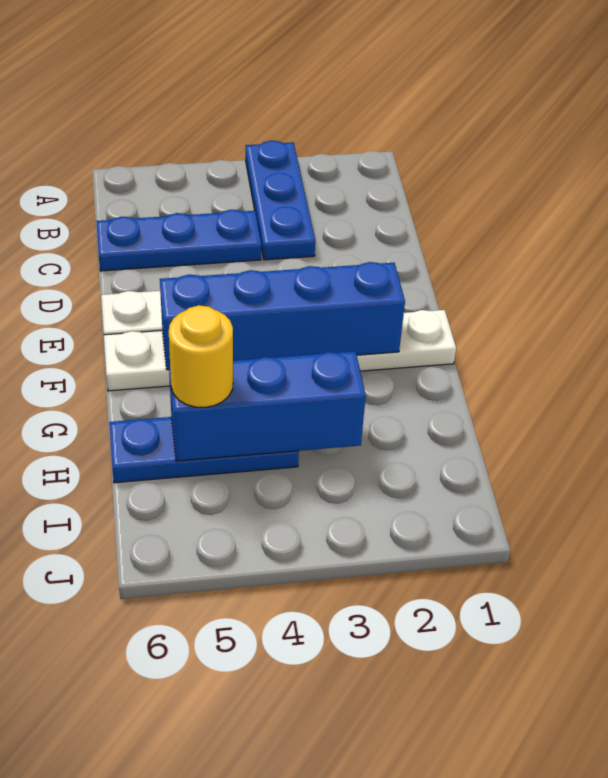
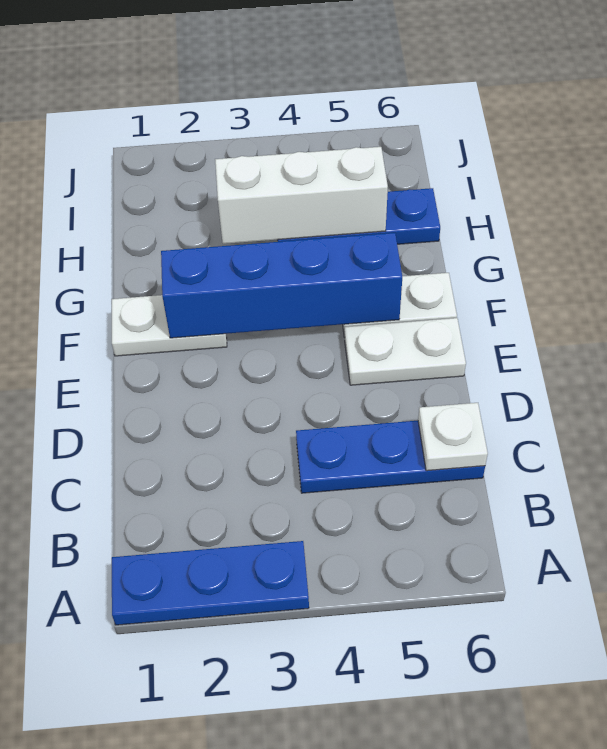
blue plate A3:C3 level 1 -> blue plate A1:A3 level 1
none -> white plate C6 level 2
blue brick H3:H5 level 2 -> white brick H3:H5 level 2
yellow round brick H5 level 3 -> none

